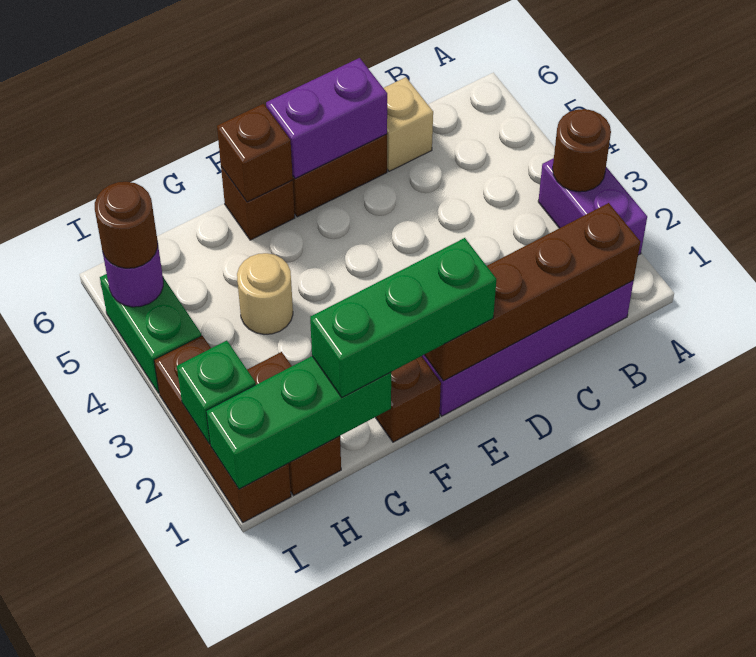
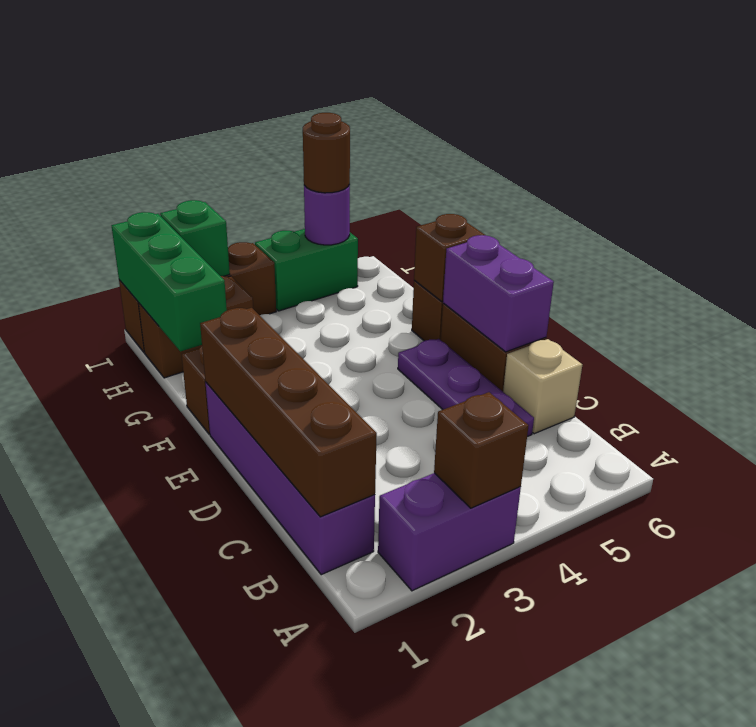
brown round brick A3 level 2 -> brown brick A3 level 2
none -> purple plate C5:E5 level 1
green brick E1:G1 level 3 -> none
tan round brick G4 level 1 -> none

